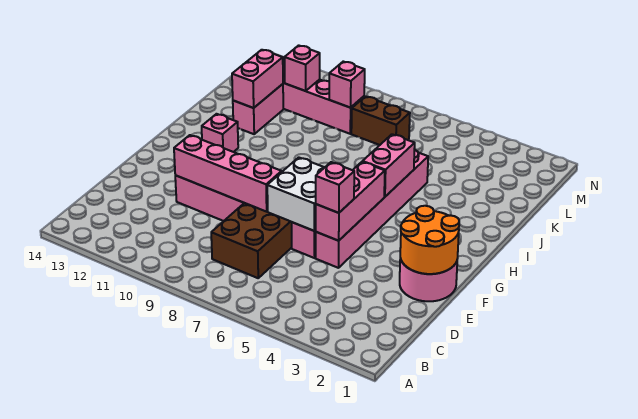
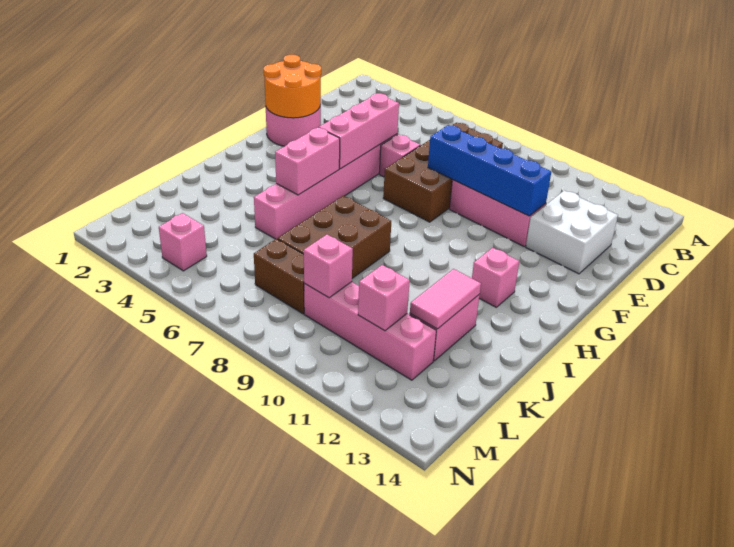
pink brick E5 level 3 -> pink brick M4 level 1
white brick E6:F7 level 2 -> white brick D12:E13 level 1
pink brick E8:E11 level 2 -> blue brick E8:E11 level 2
none -> brown brick I7:K8 level 1
pink brick J12:K12 level 2 -> pink tile J12:K12 level 2

